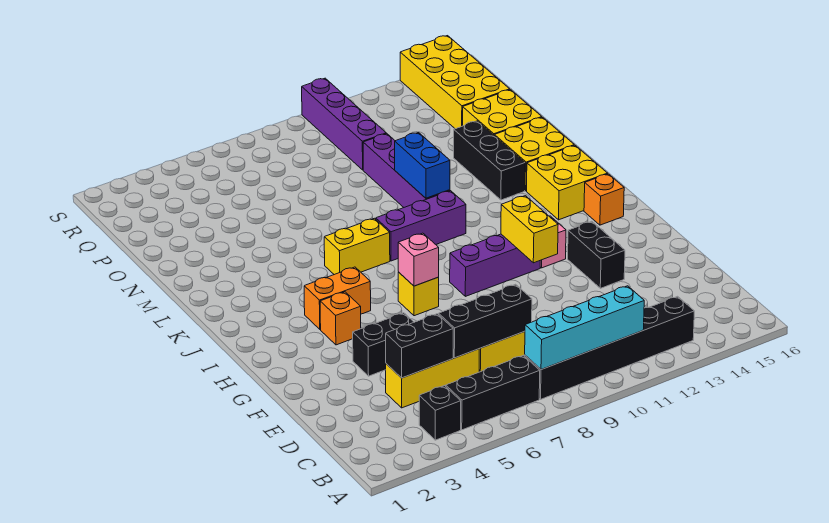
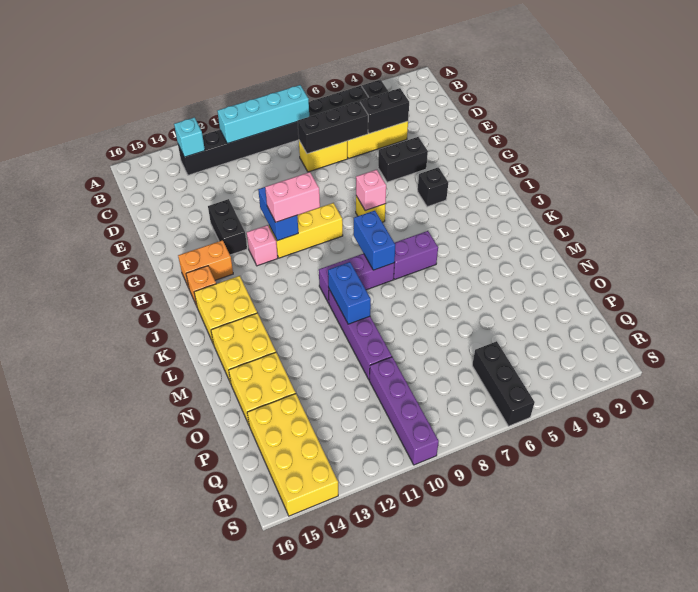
none -> cyan brick B13 level 2
yellow brick G11:H11 level 2 -> blue brick G11:H11 level 2
orange brick H4 level 1 -> black brick H4 level 1
purple brick H9:H11 level 1 -> yellow brick H9:H11 level 1
none -> pink brick H10:H11 level 3
orange brick I4:I5 level 1 -> orange brick H14:H15 level 1
none -> blue brick J8:K8 level 2
yellow brick K6:K7 level 1 -> purple brick K6:K7 level 1
black brick L13:N13 level 1 -> black brick Q6:S6 level 1

